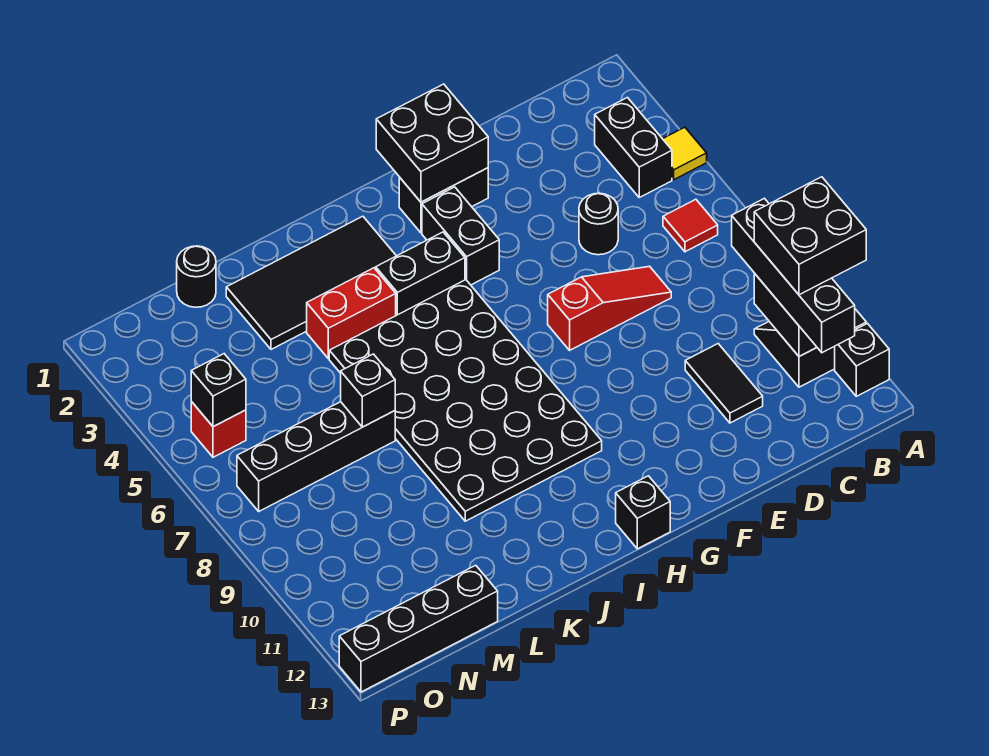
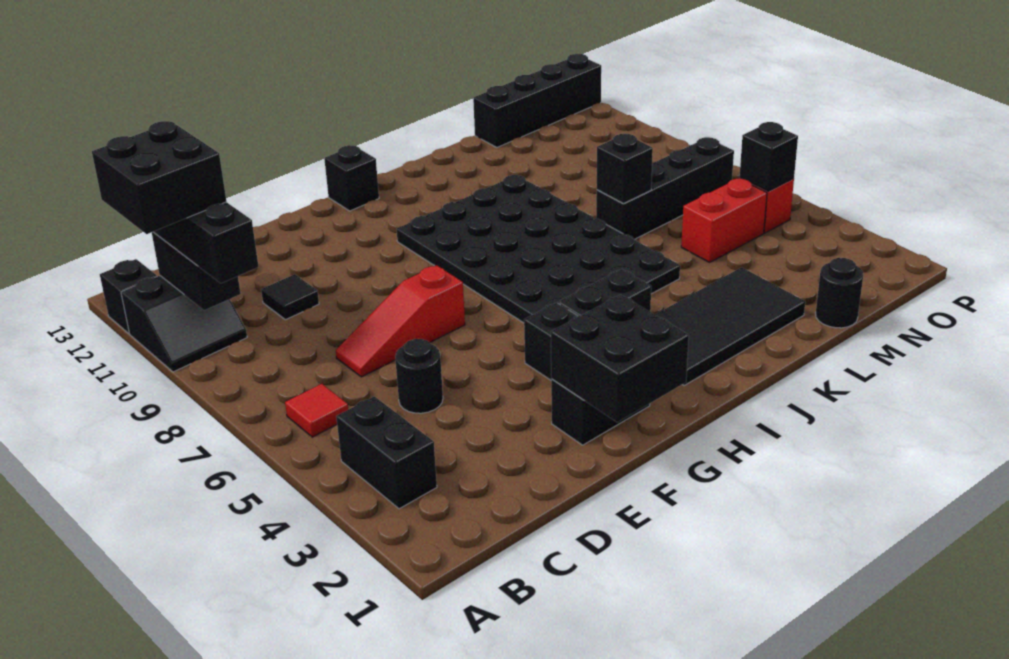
yellow tile A4 level 1 -> none
black tile D10:D11 level 1 -> black tile D10 level 1
red brick J4:K4 level 1 -> red brick M5:N5 level 1

